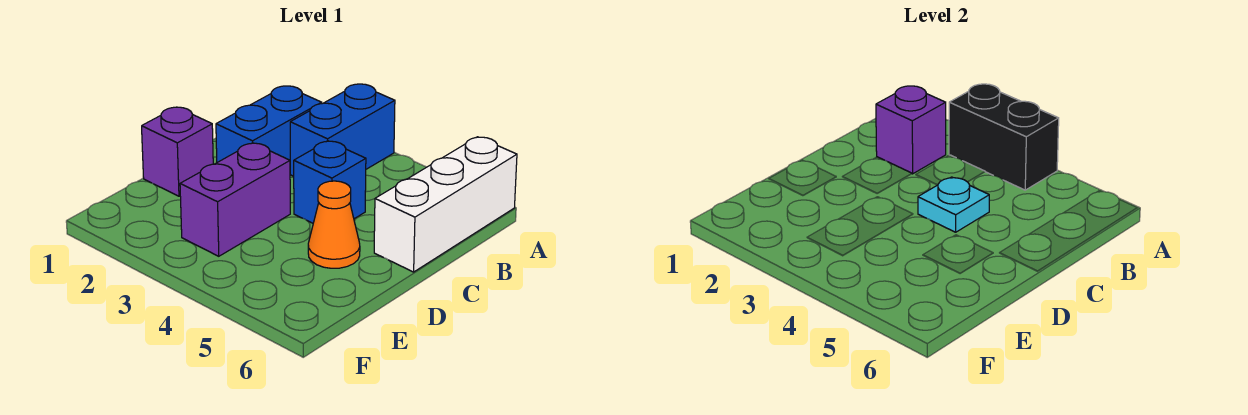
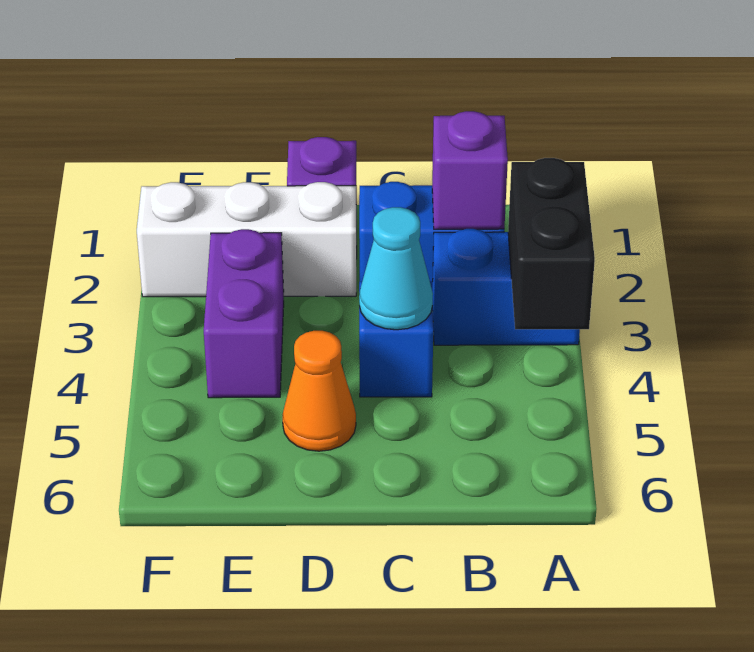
white brick A6:C6 level 1 -> white brick D2:F2 level 1
cyan plate C4 level 2 -> cyan cone C4 level 2
purple brick D3:E3 level 1 -> purple brick E3:E4 level 1

